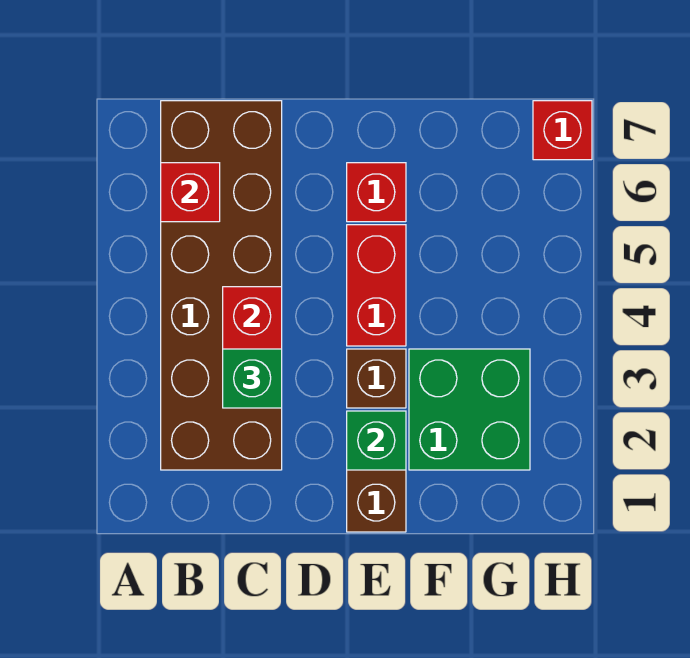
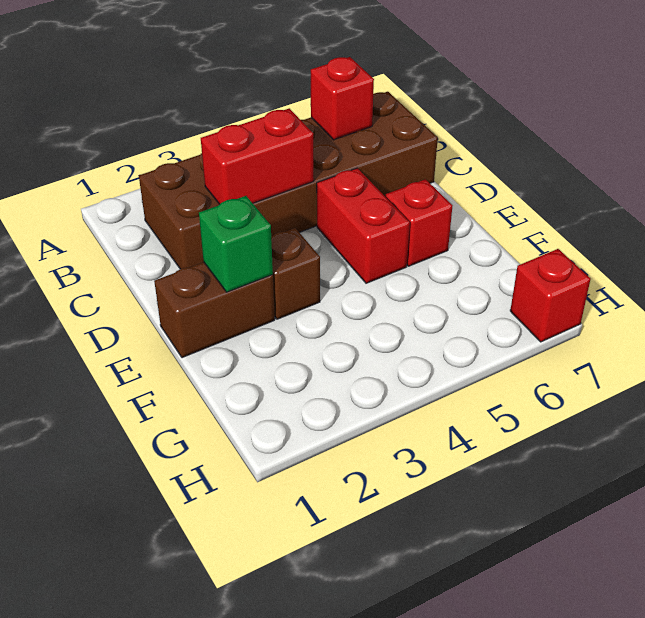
green brick C3 level 3 -> none
red brick E4:E5 level 1 -> red brick D5:E5 level 1
green brick F2:G3 level 1 -> none

